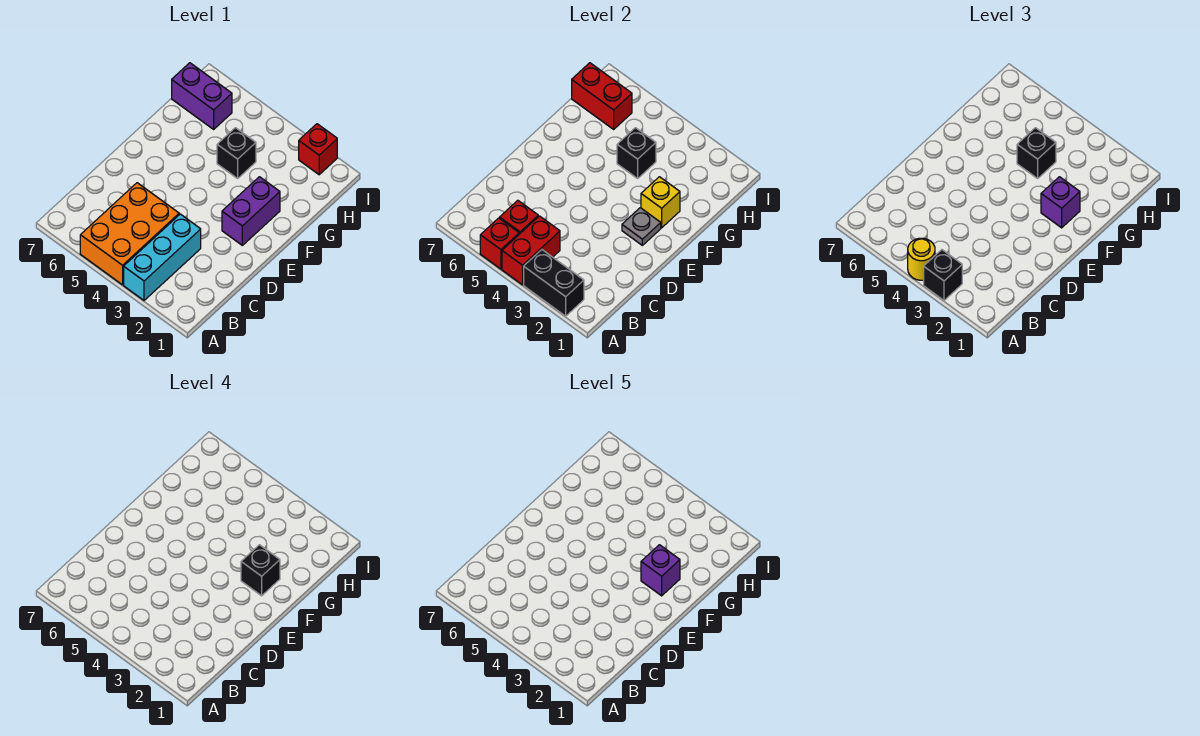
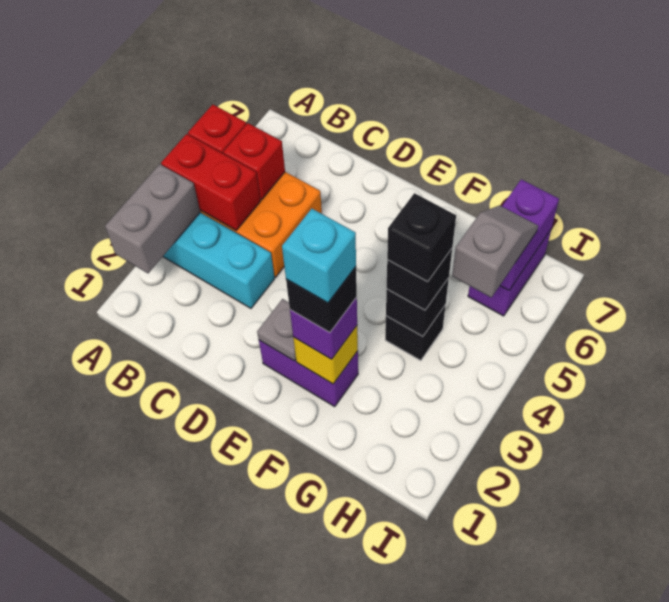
black brick A2:A3 level 2 -> grey brick A2:A3 level 2
black brick A3 level 3 -> black brick G4 level 4
yellow round brick A4 level 3 -> none
purple brick F2 level 5 -> cyan brick F2 level 5
none -> grey slope H5:H6 level 3 top 5
red brick H6:H7 level 2 -> purple brick H6:H7 level 2
red brick I2 level 1 -> none

